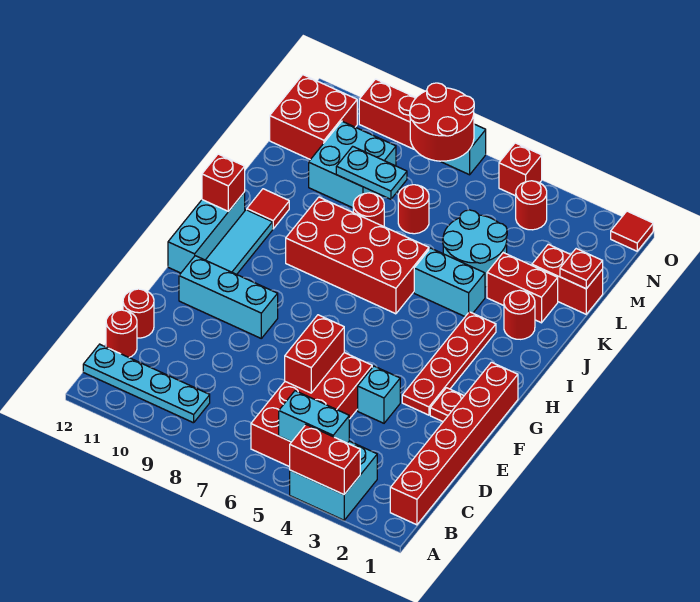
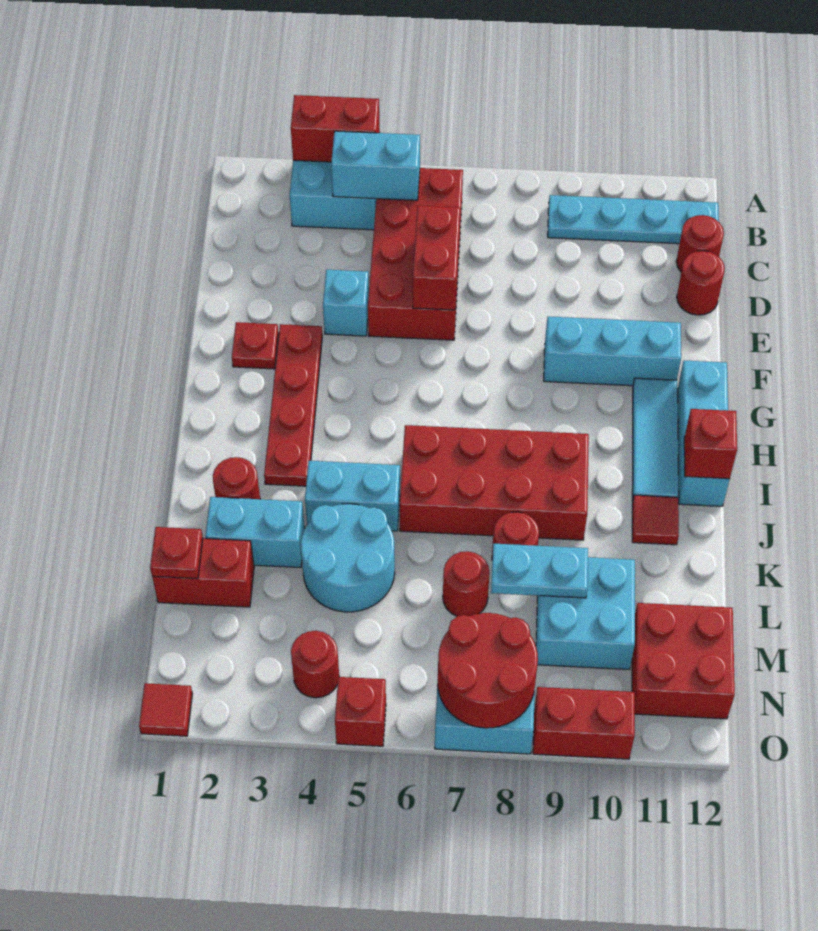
red brick B1:G1 level 1 -> none
red brick K2:K3 level 1 -> cyan brick K2:K3 level 1

